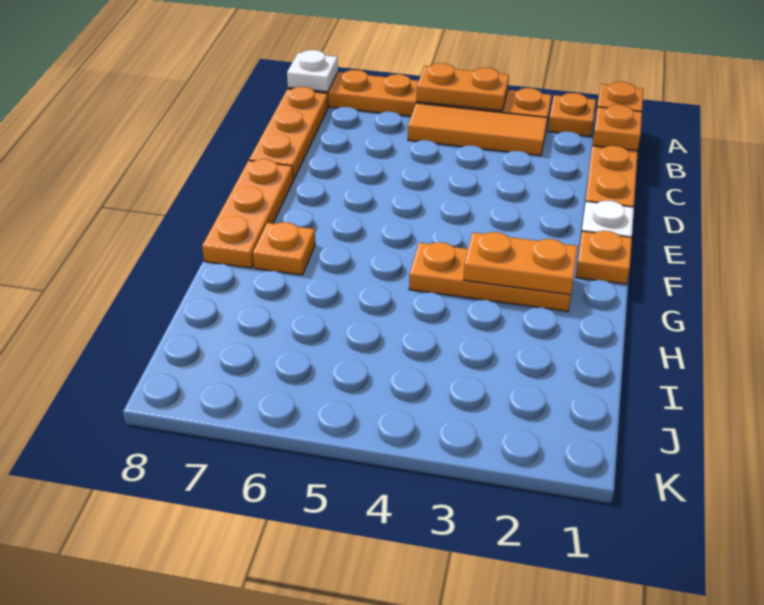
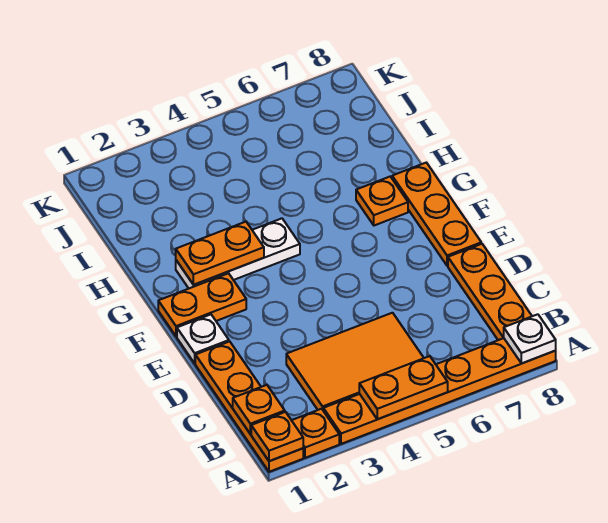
orange tile B3:B5 level 1 -> orange tile B3:C5 level 1
orange plate F1 level 1 -> orange plate F1:F2 level 1
orange plate G2:G4 level 1 -> white plate G2:G4 level 1

